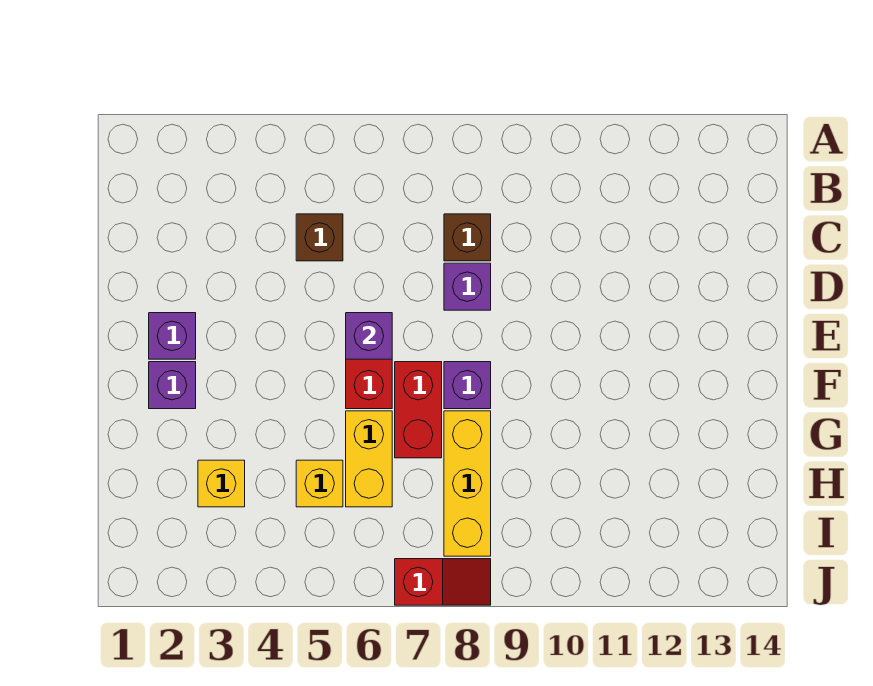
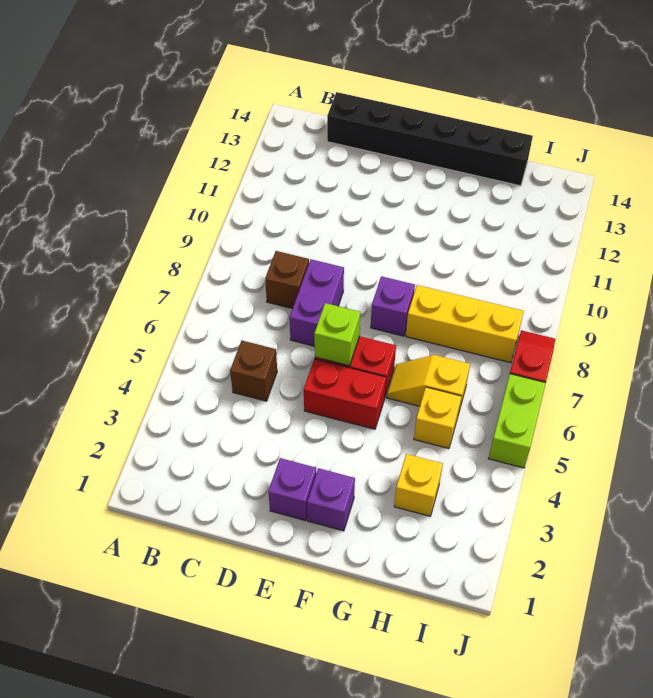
none -> black brick C14:H14 level 1
purple brick D8 level 1 -> purple brick D7:D8 level 1
purple brick E6 level 2 -> lime brick E6 level 2
red brick F7:G7 level 1 -> red brick E5:F5 level 1
yellow brick G6:H6 level 1 -> yellow slope G6:H6 level 1 top H
none -> lime brick J5:J6 level 1

